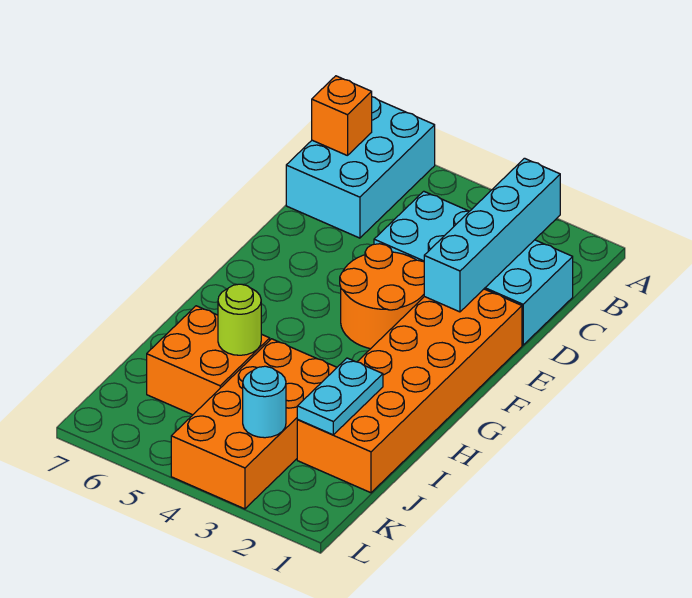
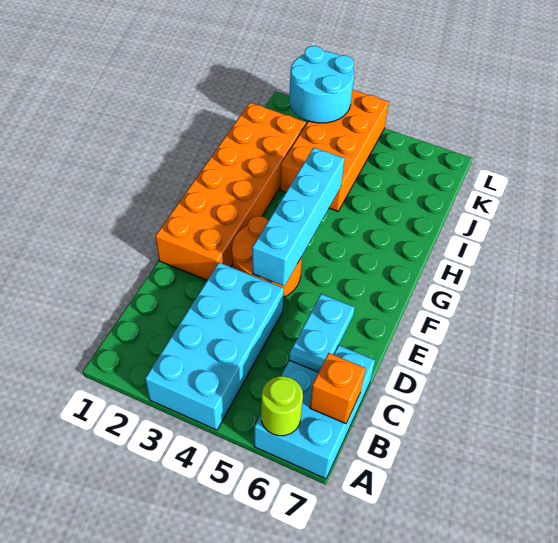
cyan brick B2:E2 level 2 -> cyan brick E4:H4 level 2
cyan brick C1:D4 level 1 -> cyan brick A3:D4 level 1
cyan plate I2:J2 level 2 -> cyan plate C6:D6 level 2
orange brick I5:J6 level 1 -> none
lime round brick I5 level 2 -> lime round brick A6 level 2
cyan round brick K3 level 2 -> cyan round brick K2:L3 level 2

